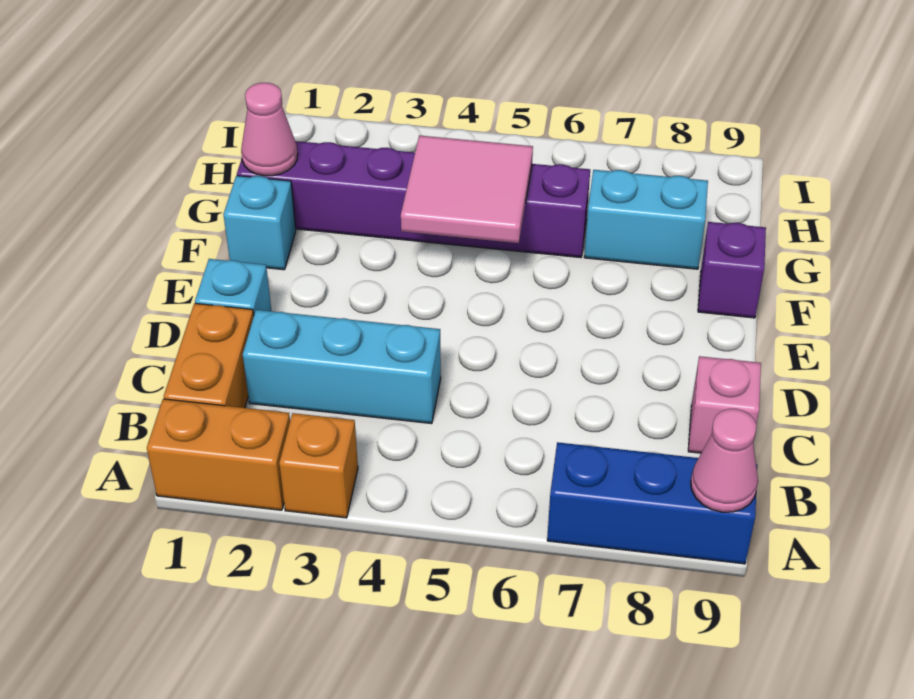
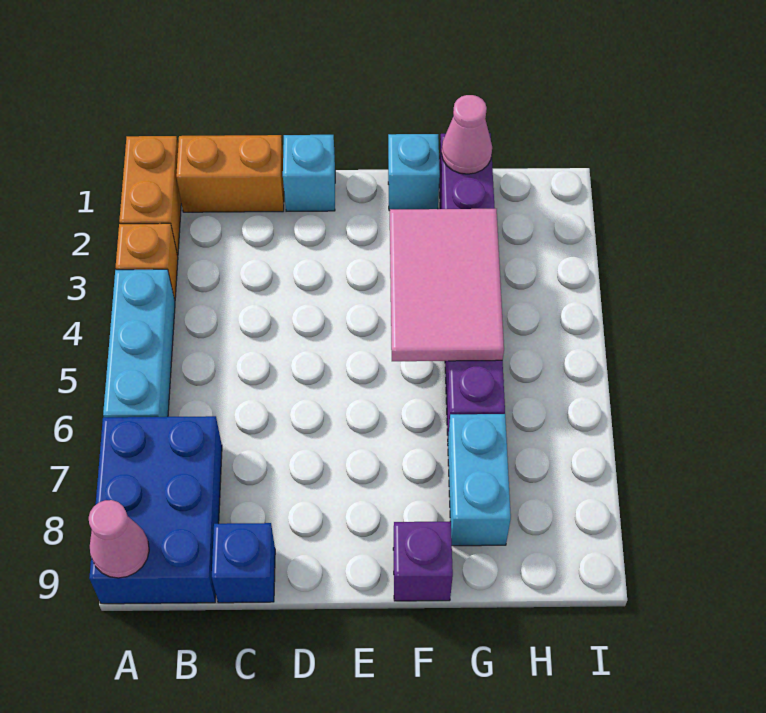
blue brick A7:A9 level 1 -> blue brick A7:B9 level 1
cyan brick C2:C4 level 1 -> cyan brick A4:A6 level 1
pink brick C9 level 1 -> blue brick C9 level 1
pink tile F4:G5 level 2 -> pink tile F3:G5 level 2

